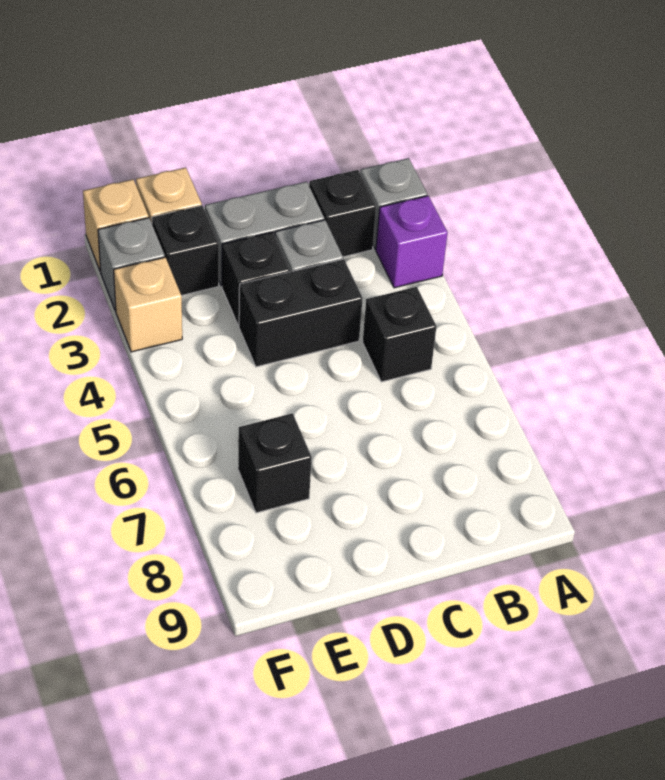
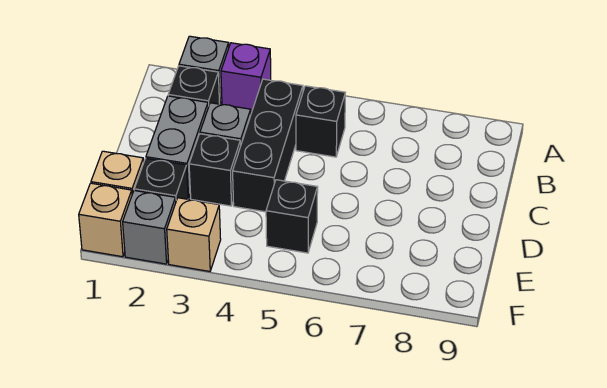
black brick C4:D4 level 1 -> black brick B4:D4 level 1
black brick E7 level 1 -> black brick E5 level 1

